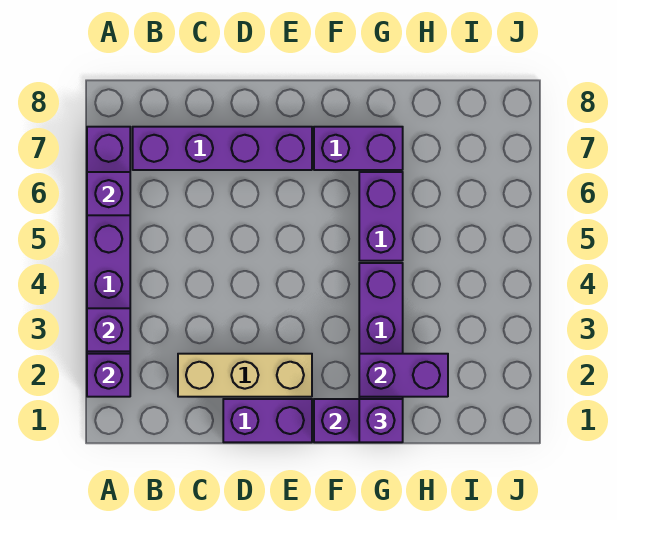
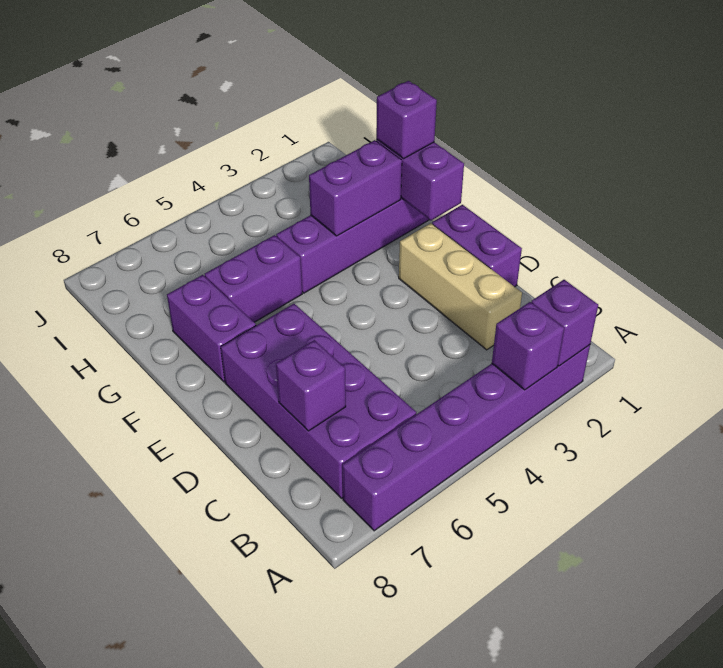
purple brick A6 level 2 -> purple brick C7 level 2
purple brick B7:E7 level 1 -> purple brick B6:E7 level 1
purple brick G2:H2 level 2 -> purple brick G2:G3 level 2

